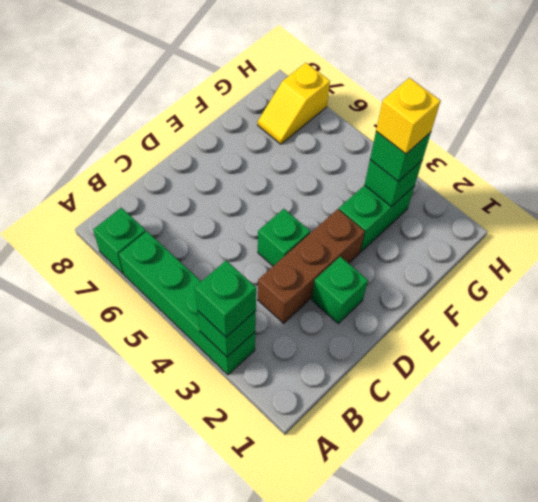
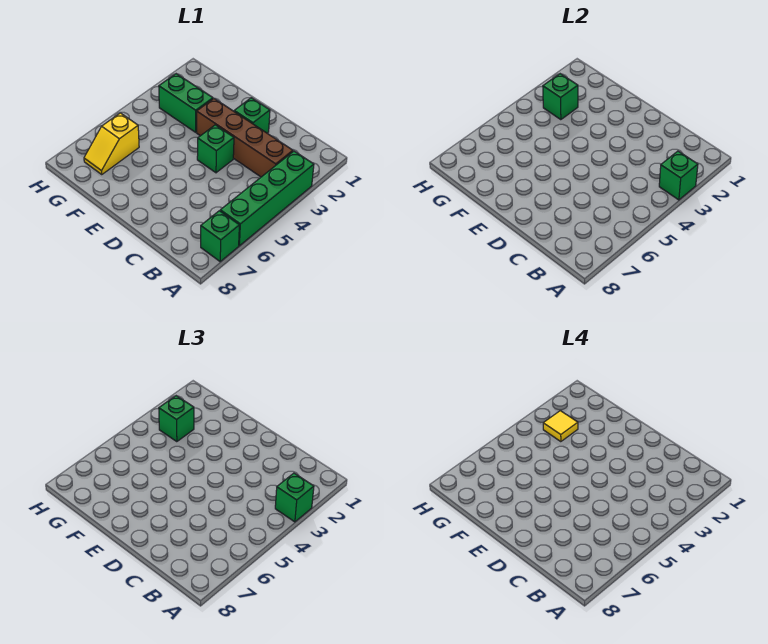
brown brick C3:E3 level 1 -> brown brick B3:E3 level 1
yellow brick G3 level 4 -> yellow tile G3 level 4
yellow slope G7:H7 level 1 top H -> yellow slope G6:G7 level 1 top 6

